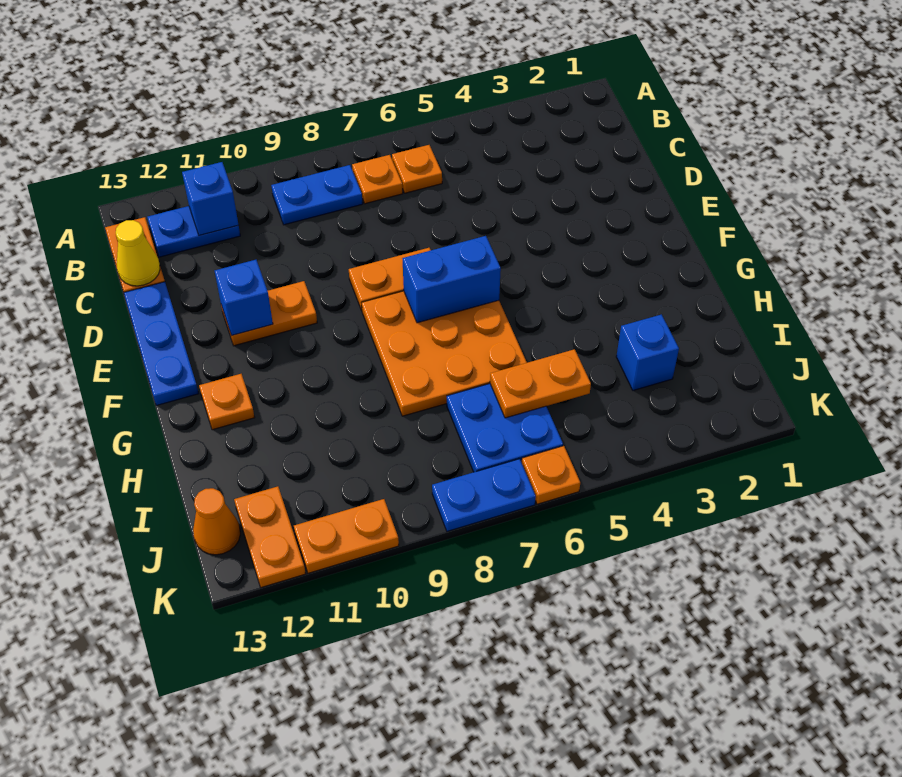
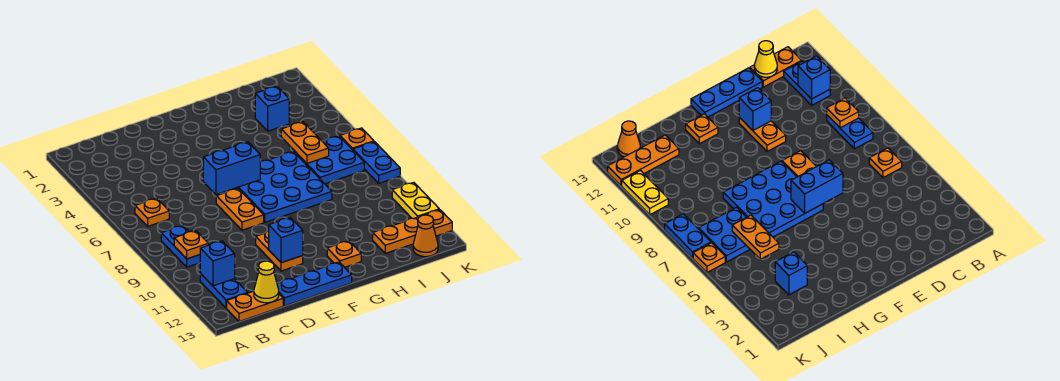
orange plate B7 level 1 -> orange plate B9 level 2
orange plate F6:H8 level 1 -> blue plate F6:H8 level 1
blue brick F6:F7 level 2 -> blue brick E6:F6 level 2
orange plate J12:K12 level 1 -> orange plate I12:K12 level 1
orange plate K10:K11 level 1 -> yellow plate K10:K11 level 1

